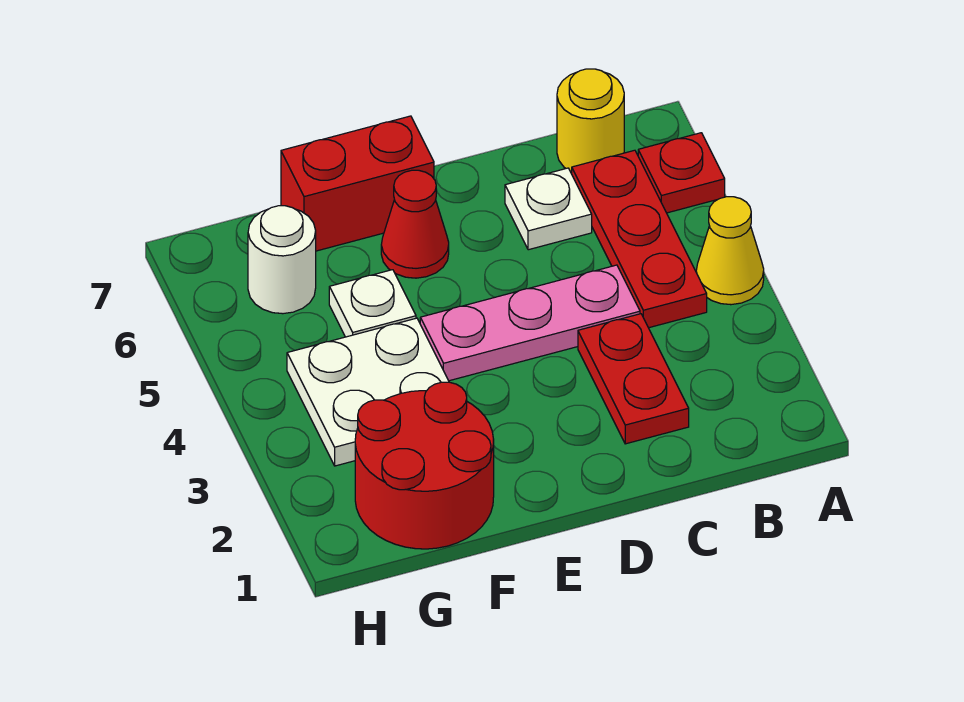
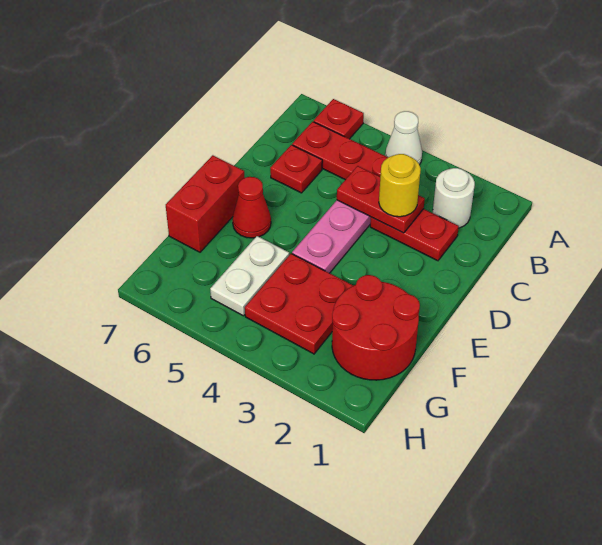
yellow cone A4 level 1 -> white cone A4 level 1
yellow round brick B7 level 1 -> yellow round brick C3 level 3
none -> red plate C3:C4 level 2
white plate C6 level 1 -> red plate C6 level 1
white plate F3:G4 level 1 -> red plate F3:G4 level 1
white plate F5 level 1 -> white plate F5:G5 level 1
white round brick G6 level 1 -> white round brick B2 level 1

